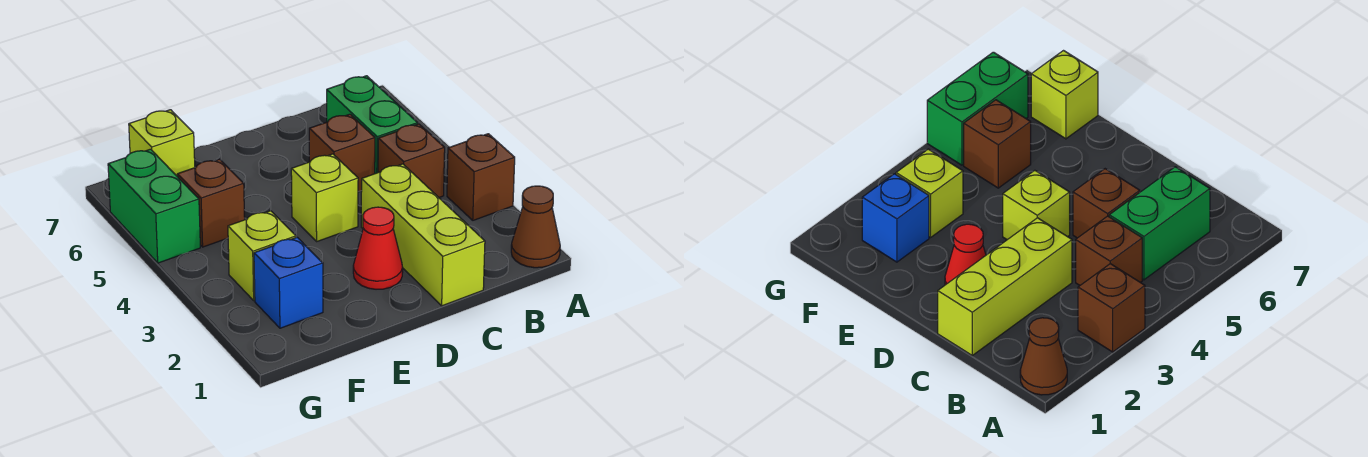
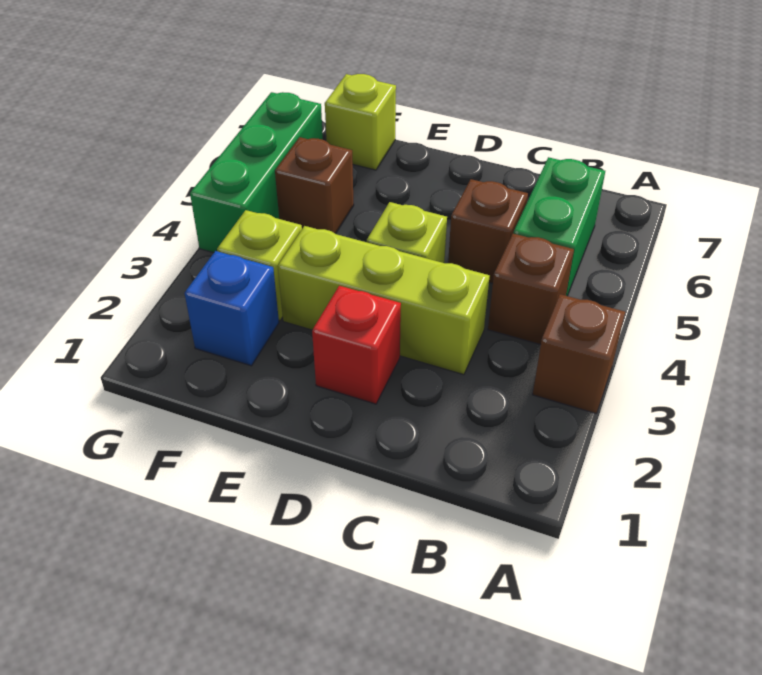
brown cone A1 level 1 -> none
lime brick C1:C3 level 1 -> lime brick C3:E3 level 1
red cone D2 level 1 -> red brick D2 level 1
green brick G5:G6 level 1 -> green brick G4:G6 level 1

